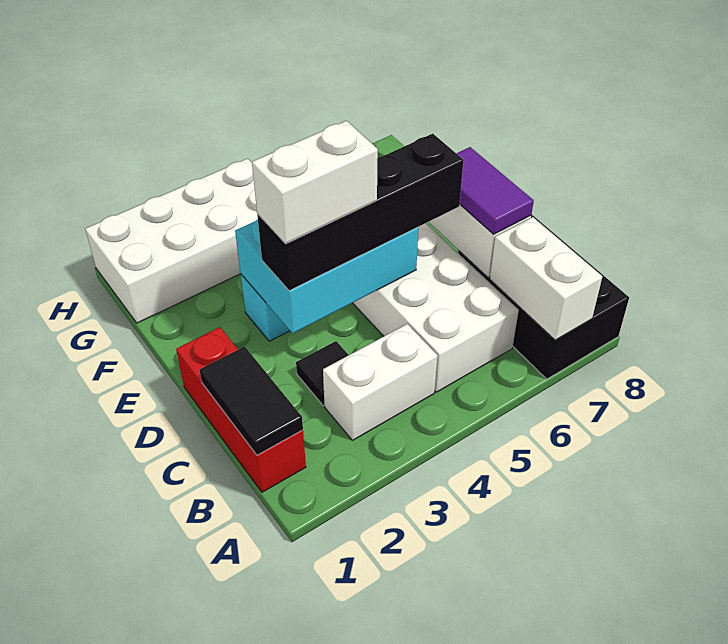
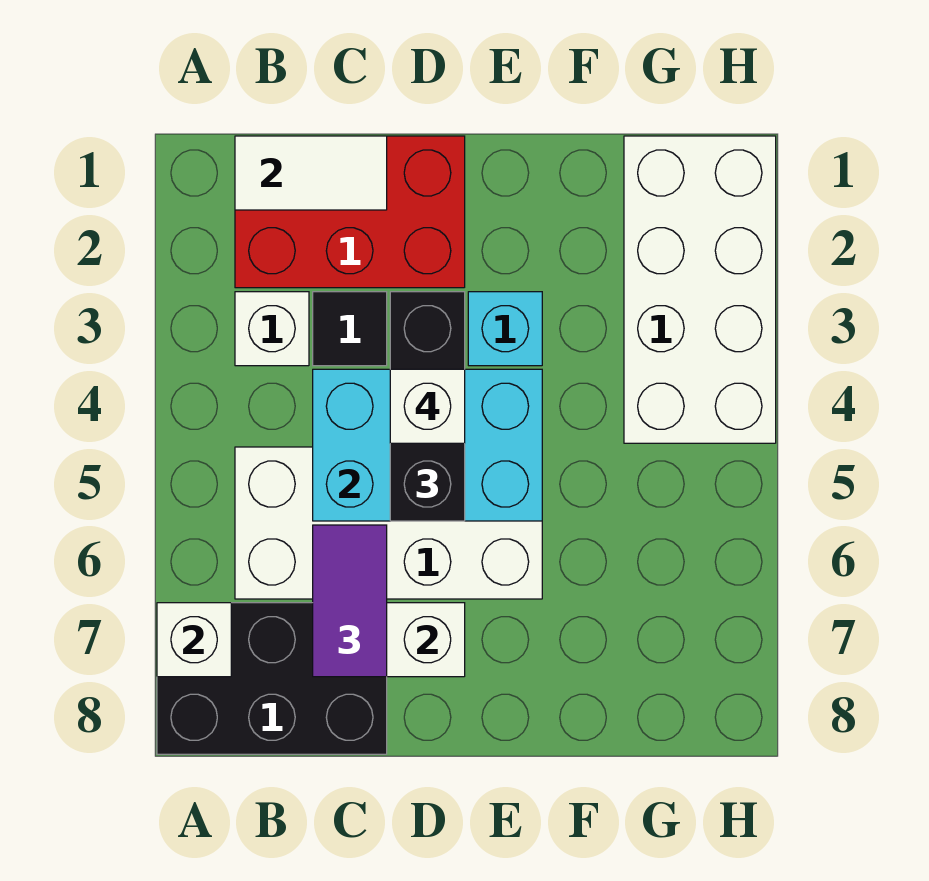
white brick A7:B7 level 2 -> white brick A7 level 2
red brick B1:D1 level 1 -> red brick B1:D2 level 1
black tile B1:C1 level 2 -> white tile B1:C1 level 2
white brick B3:B4 level 1 -> white brick B3 level 1
purple tile C7:D7 level 3 -> purple tile C6:C7 level 3
cyan brick D3:E5 level 2 -> cyan brick C4:E5 level 2
black brick D3:D6 level 3 -> black brick D3:D5 level 3
white brick D3:D4 level 4 -> white brick D4 level 4

